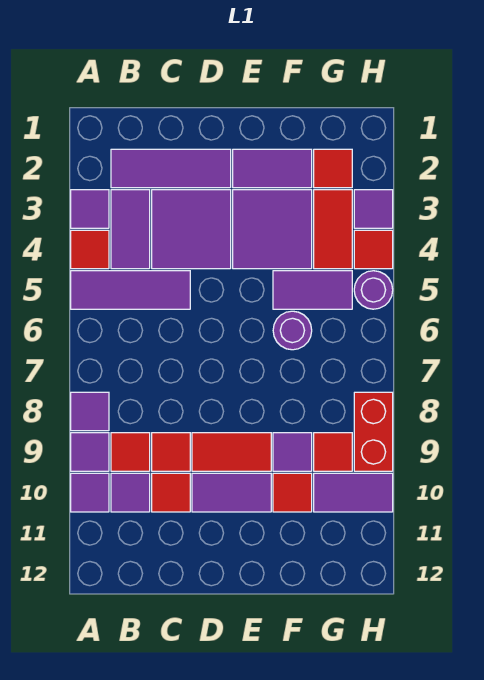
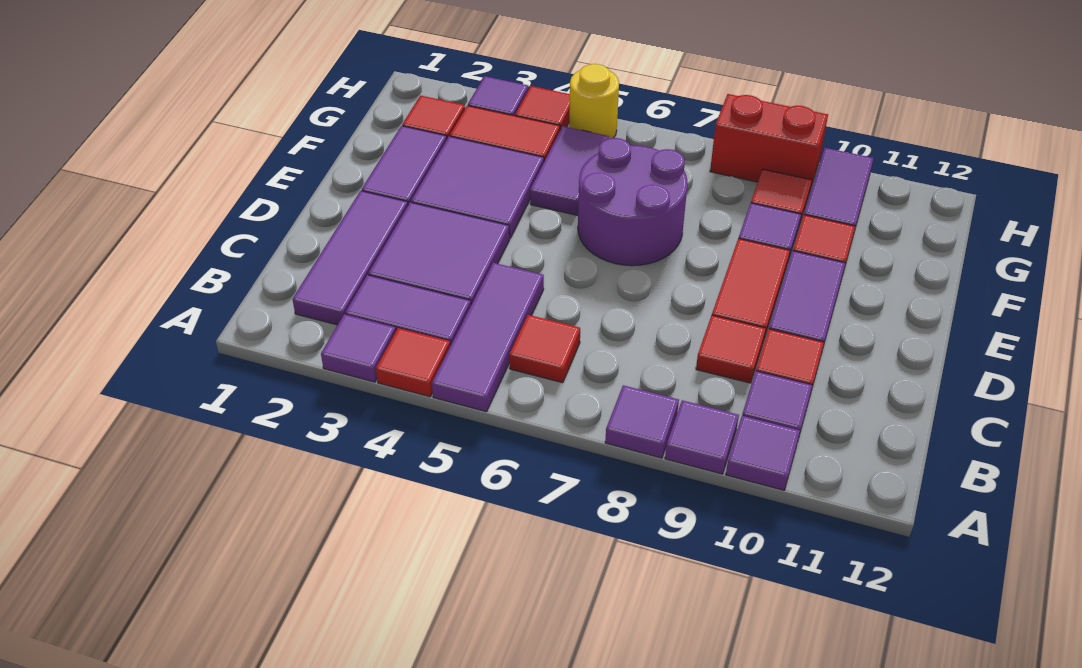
red tile B9 level 1 -> red tile B6 level 1
purple round brick F6 level 1 -> purple round brick E6:F7 level 1
purple round brick H5 level 1 -> yellow round brick H5 level 1

